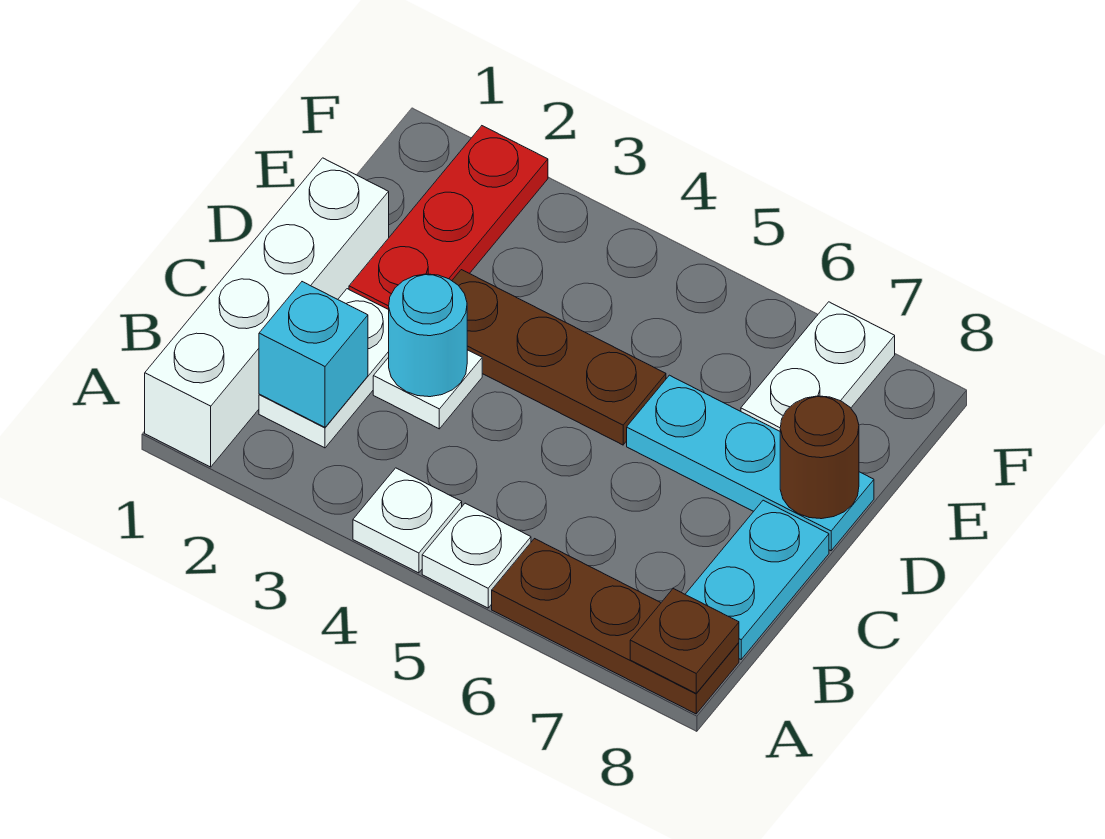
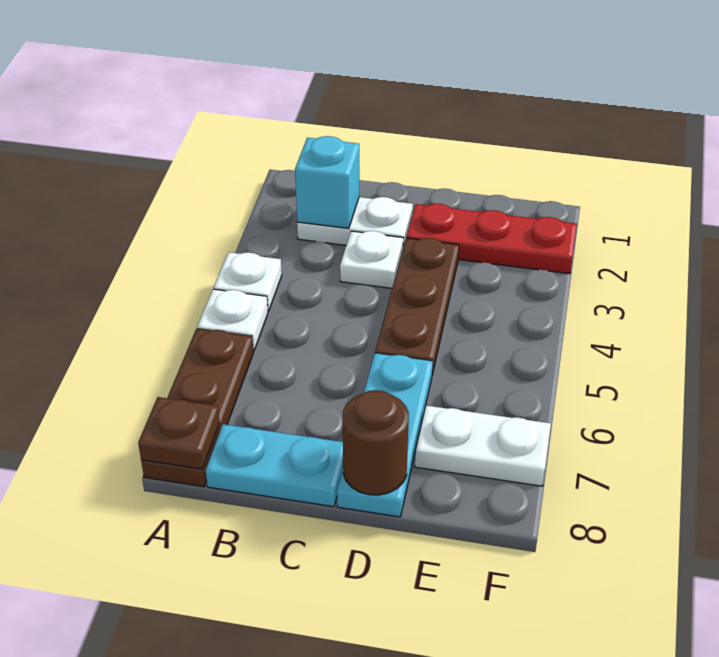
white brick A1:D1 level 1 -> none
cyan round brick C3 level 2 -> none

